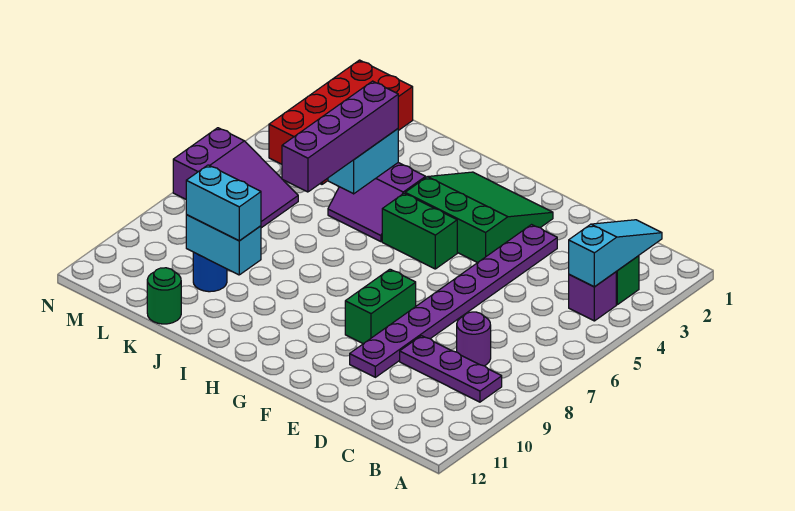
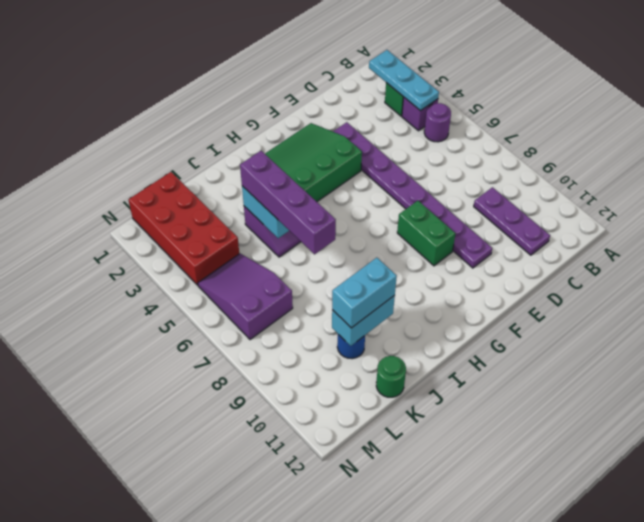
cyan slope B2:B4 level 2 top 4 -> cyan plate B2:B4 level 2
purple plate B9:D9 level 1 -> purple plate C9:C11 level 1
purple round brick C8 level 1 -> purple round brick B5 level 1
green brick G5:H5 level 1 -> none
purple slope L6:N7 level 1 top N -> purple slope L5:M7 level 1 top 7

